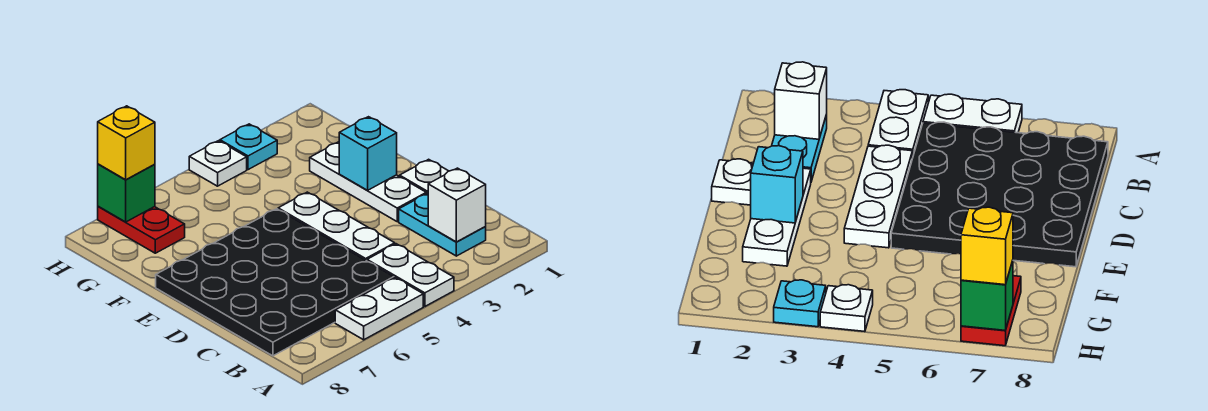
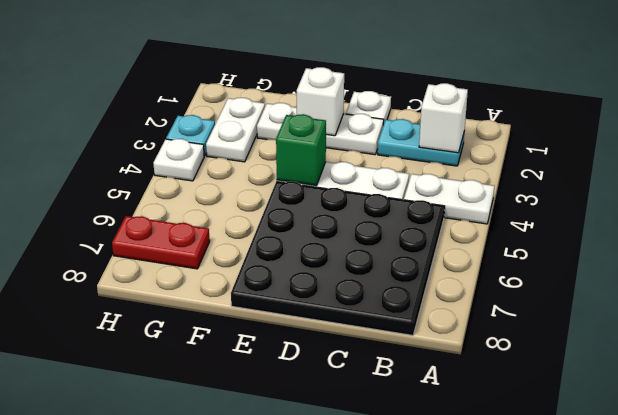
white plate A5:A6 level 1 -> white plate G2:G3 level 1
cyan brick E2 level 2 -> white brick E2 level 2
green brick H7 level 2 -> green brick E4 level 2
yellow brick H7 level 3 -> none

